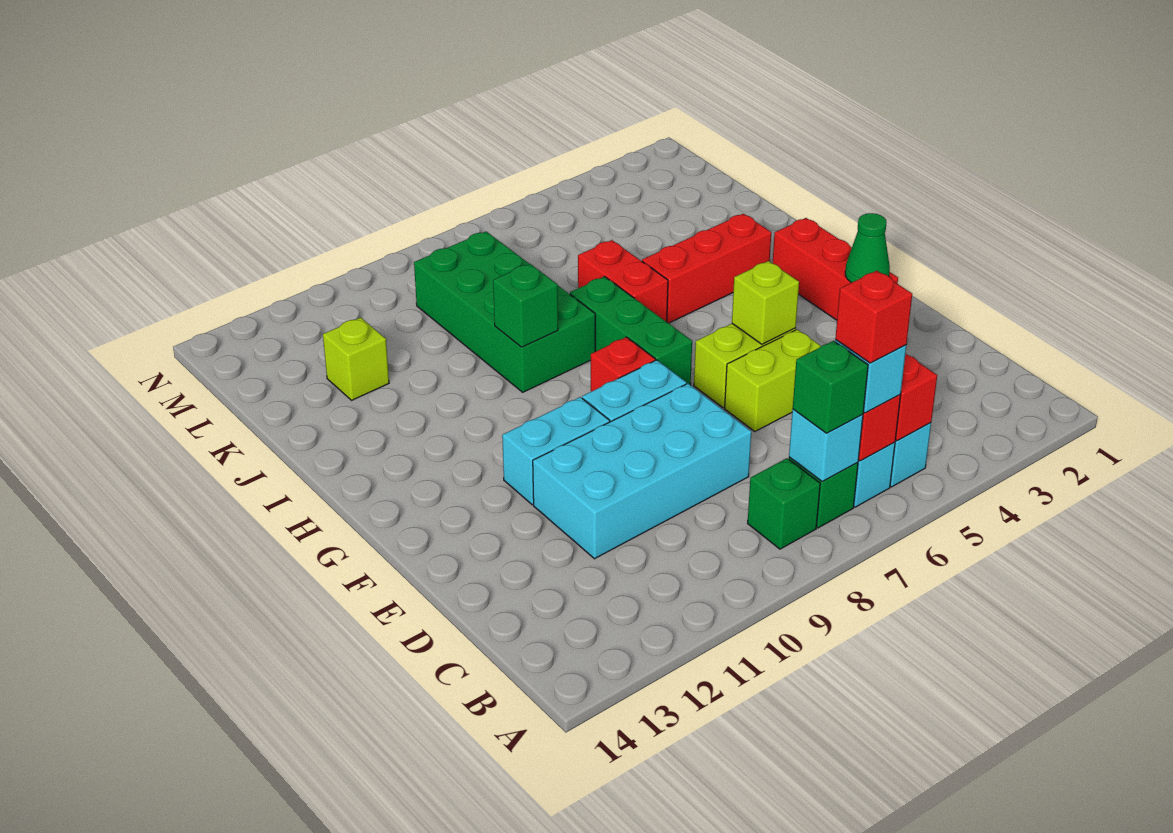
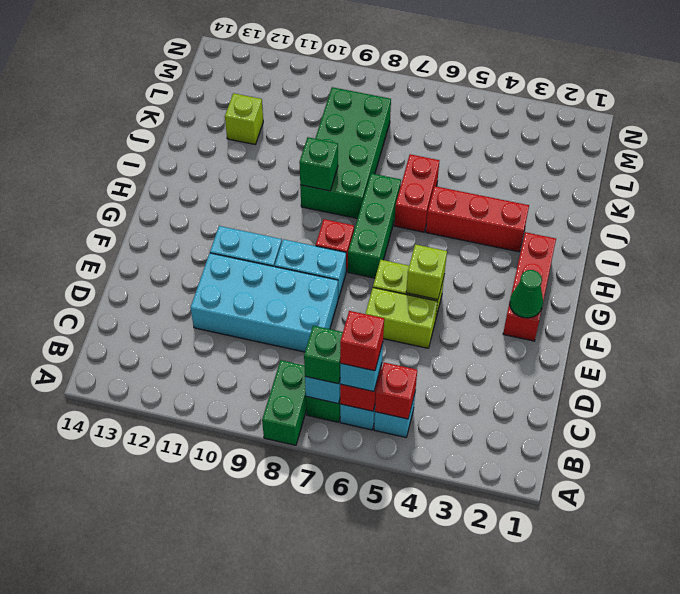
green brick B8 level 1 -> green brick A8:B8 level 1

